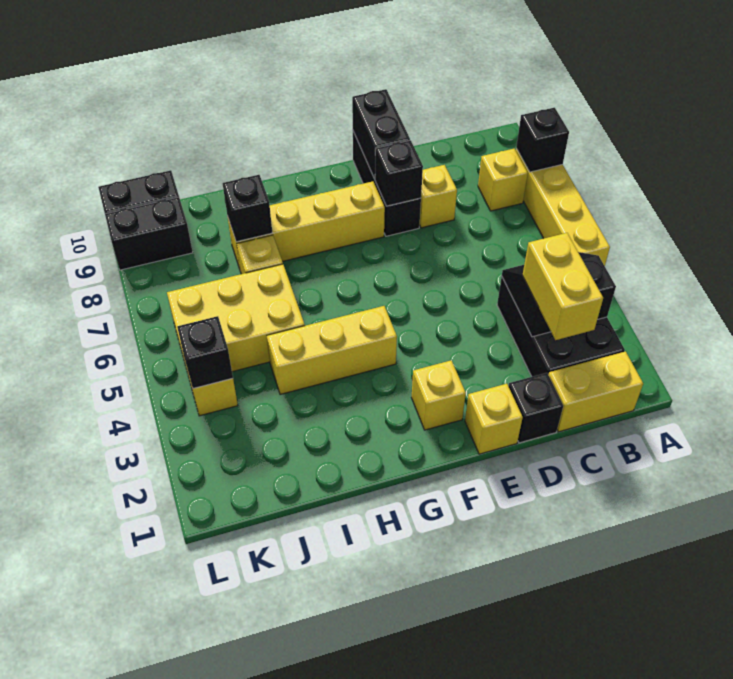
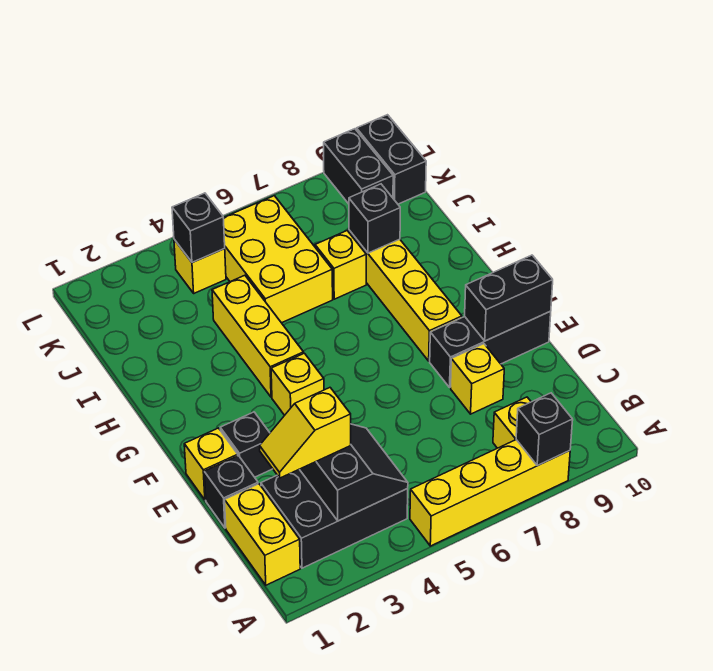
yellow brick C2:C3 level 3 -> yellow slope C2:C3 level 3 top 3
black brick E8 level 2 -> black brick E2 level 1
yellow brick F2 level 1 -> yellow brick F4 level 1

